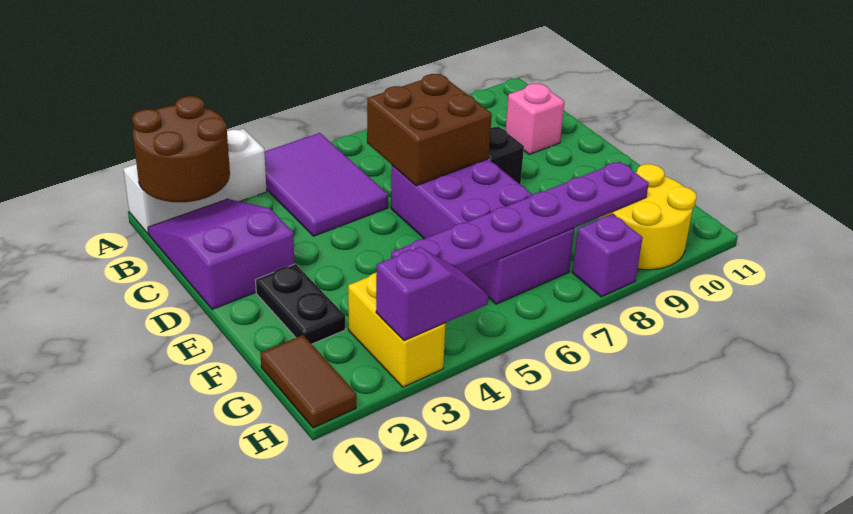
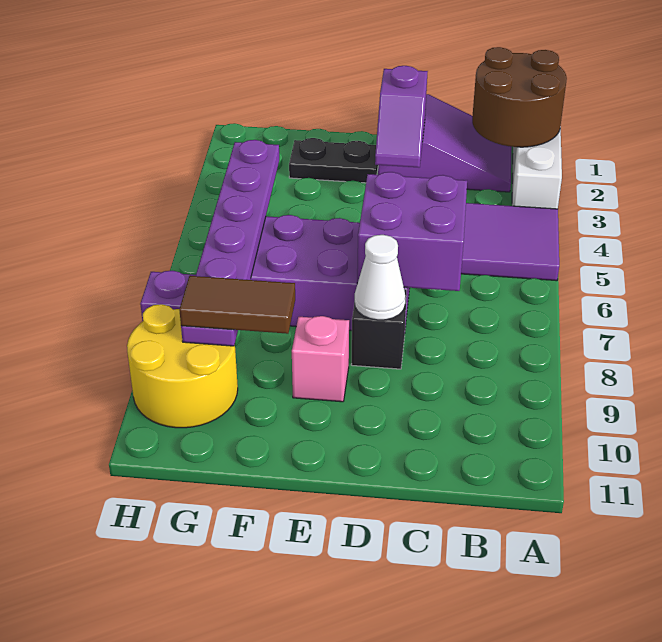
brown brick C6:D7 level 2 -> purple brick C6:D7 level 2
pink brick C10 level 1 -> pink brick E9 level 1
none -> white cone D8 level 2
brown tile G1:H1 level 1 -> brown tile F9:G9 level 3
yellow brick G3:H3 level 1 -> none
purple slope H3:H4 level 2 top 3 -> purple slope D2:D3 level 2 top 2

